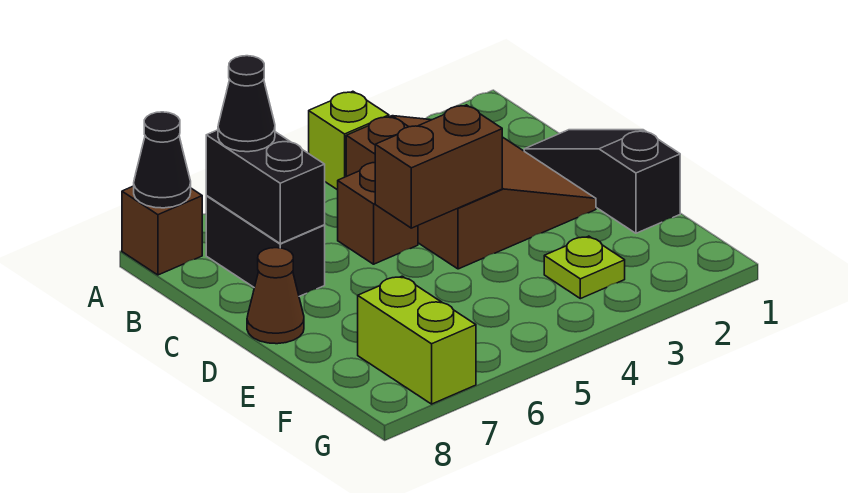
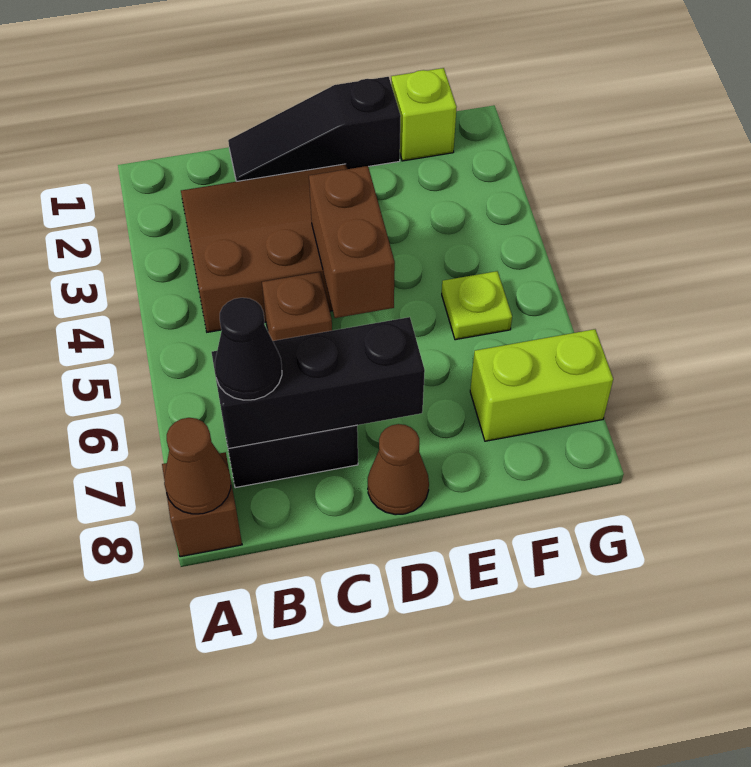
lime brick A4 level 1 -> lime brick F1 level 1
black cone A8 level 2 -> brown cone A8 level 2
black brick B7:C7 level 2 -> black brick B7:D7 level 2
lime plate F3 level 1 -> lime plate F5 level 1

